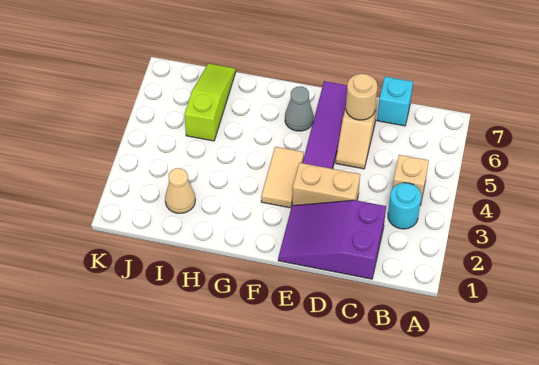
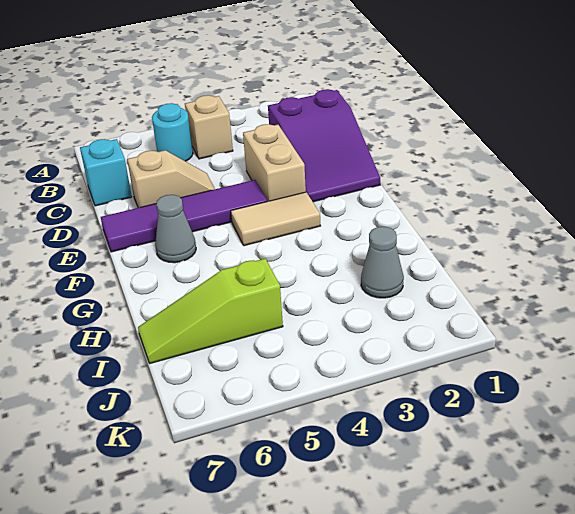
cyan round brick B3 level 1 -> cyan round brick B5 level 1
tan round brick D6 level 2 -> none
tan cone I2 level 1 -> grey cone I2 level 1

